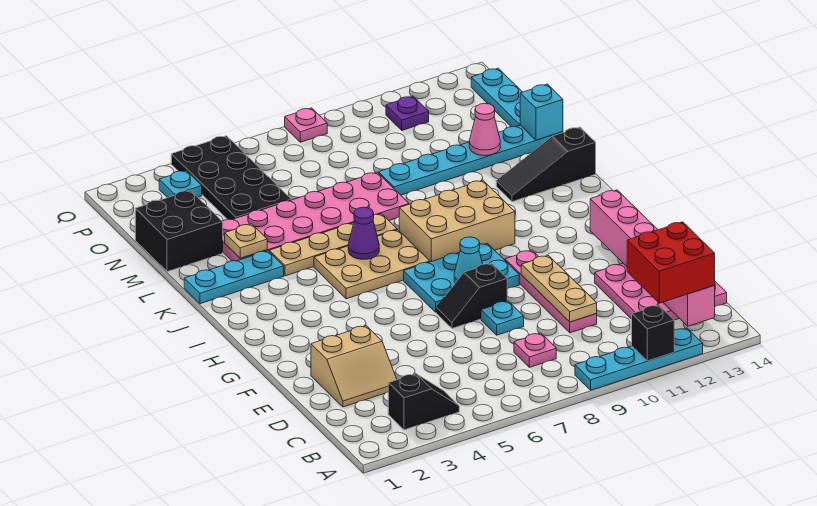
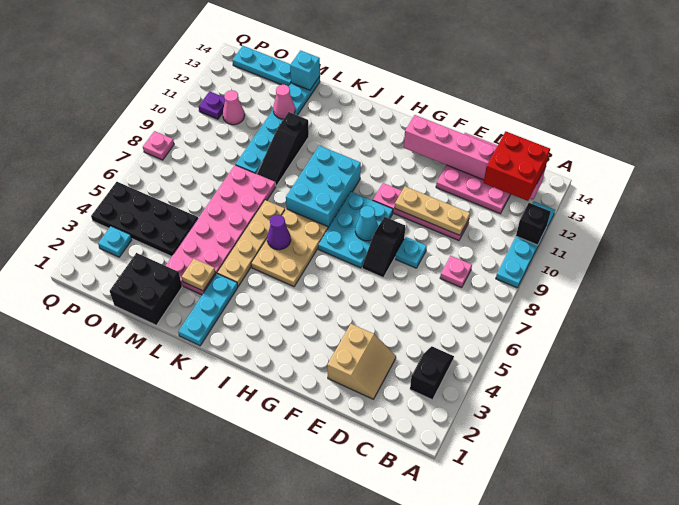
tan brick I8:J10 level 1 -> cyan brick I8:J10 level 1
black slope K12:K14 level 1 top 14 -> black slope L9:L11 level 1 top 11
none -> pink cone O11 level 1

